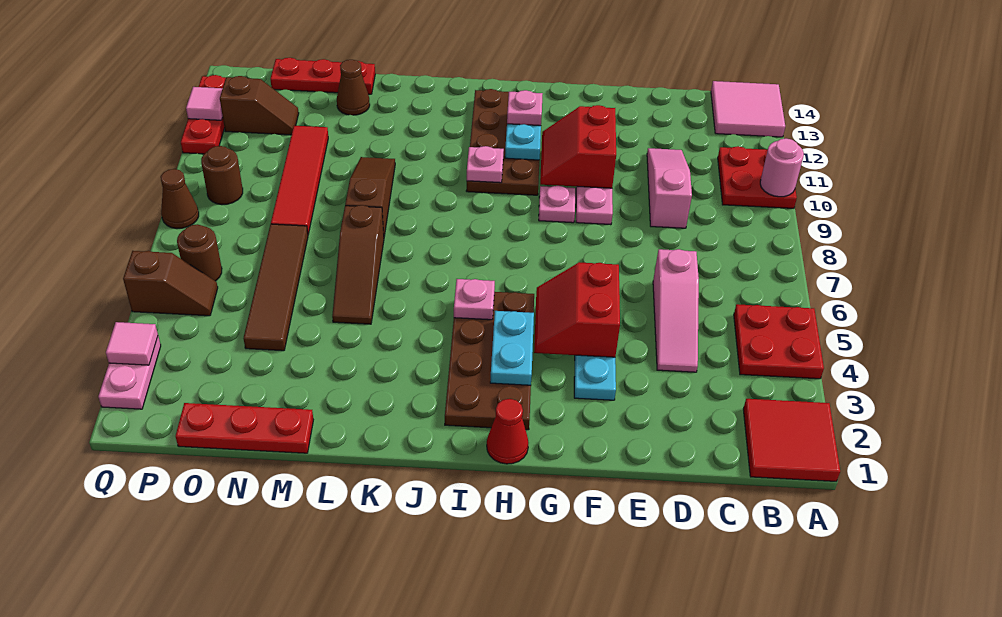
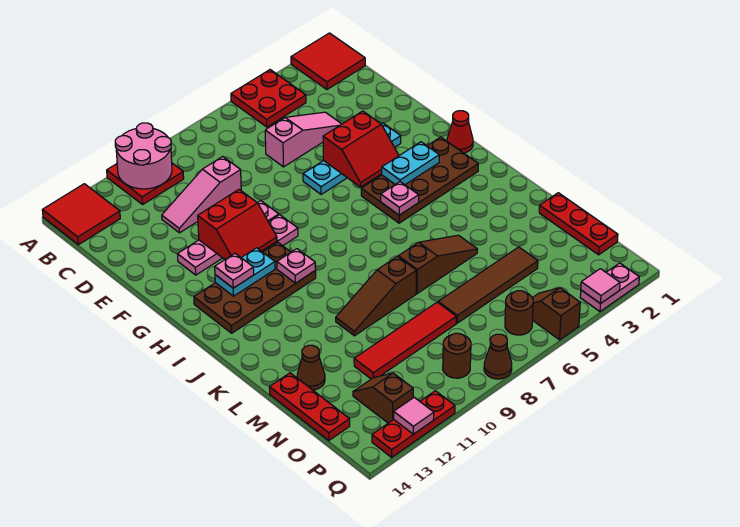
pink round brick A10 level 2 -> pink round brick A10:B11 level 2
pink tile A13:B14 level 1 -> red tile A13:B14 level 1

